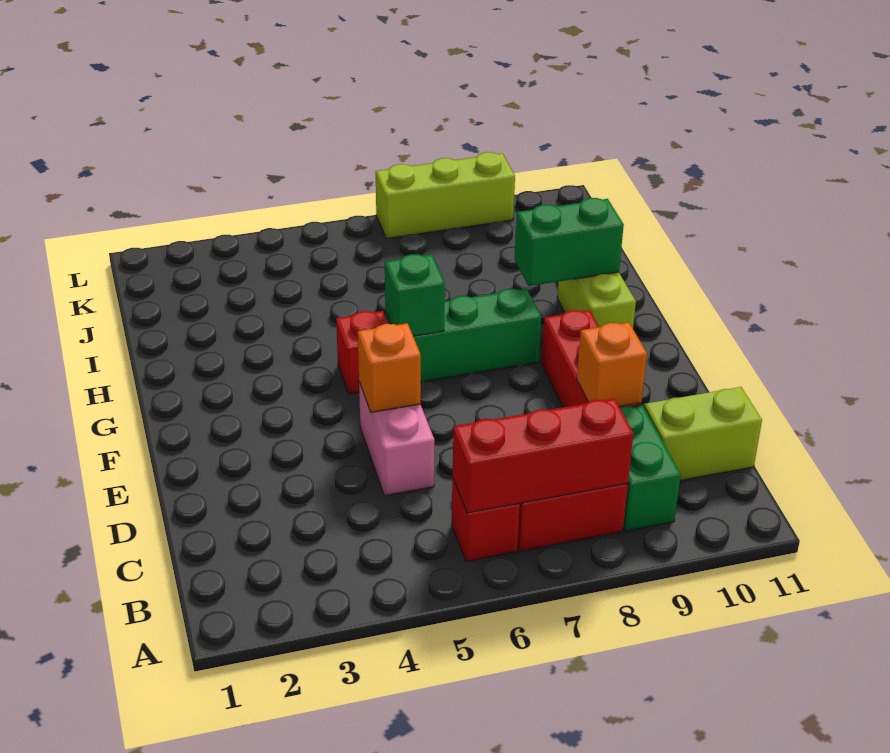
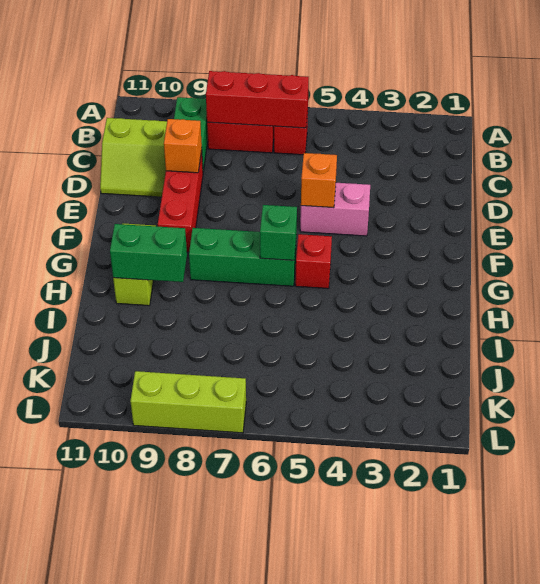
pink brick D5:E5 level 1 -> pink brick E4:E5 level 1

